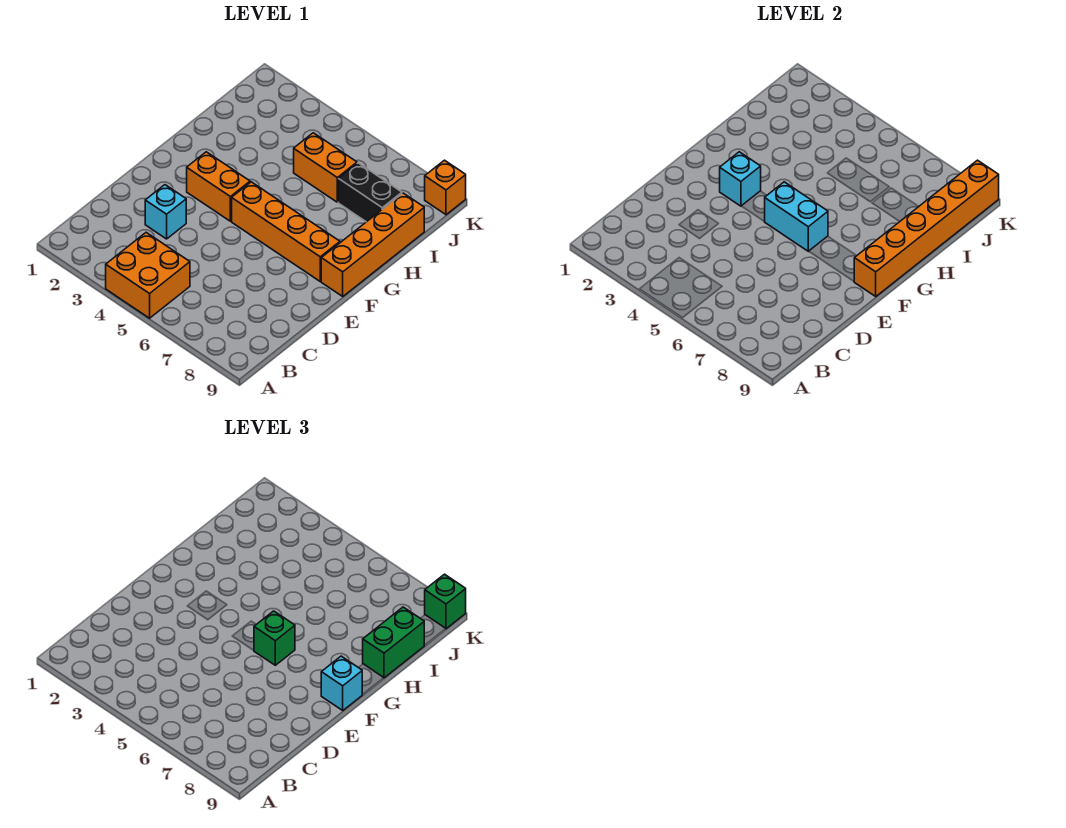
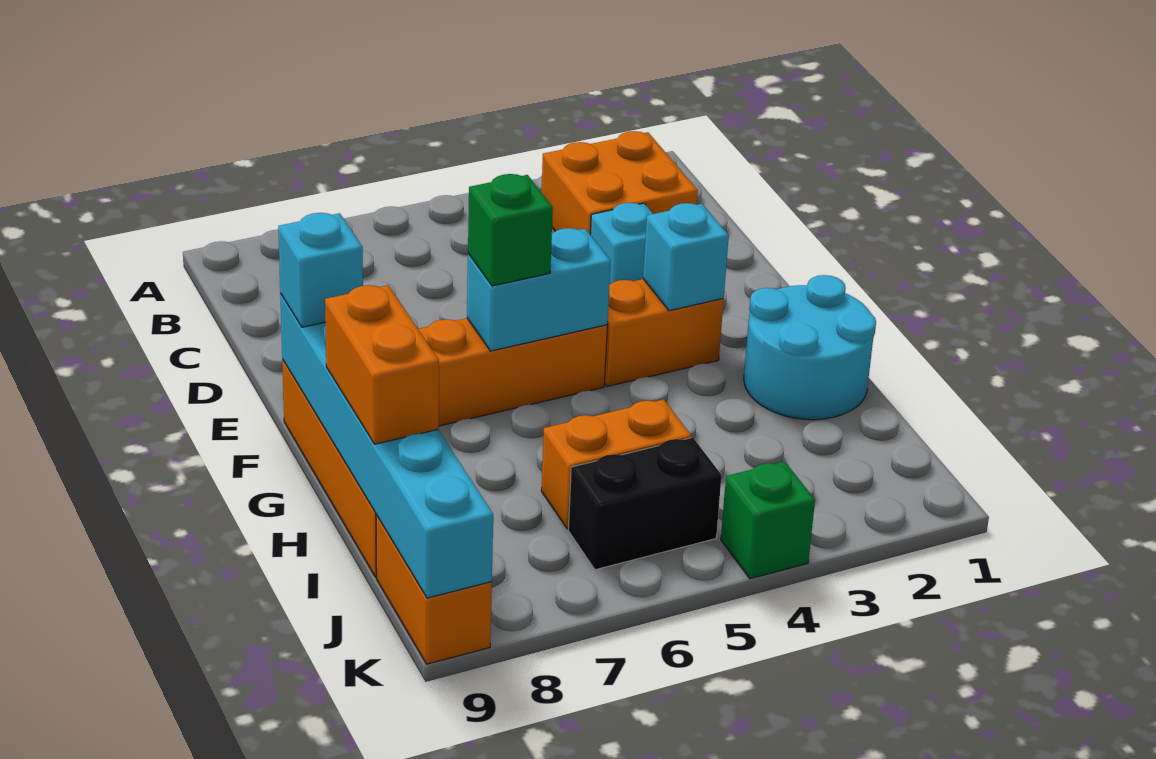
orange brick A4:B5 level 1 -> orange brick B2:C3 level 1
orange brick F9:K9 level 2 -> cyan brick F9:K9 level 2
none -> cyan round brick G1:H2 level 1
green brick H9:I9 level 3 -> orange brick H9:I9 level 3
black brick I7:I8 level 1 -> black brick J5:J6 level 1
orange brick K9 level 1 -> orange brick J9:K9 level 1
green brick K9 level 3 -> green brick K4 level 1

